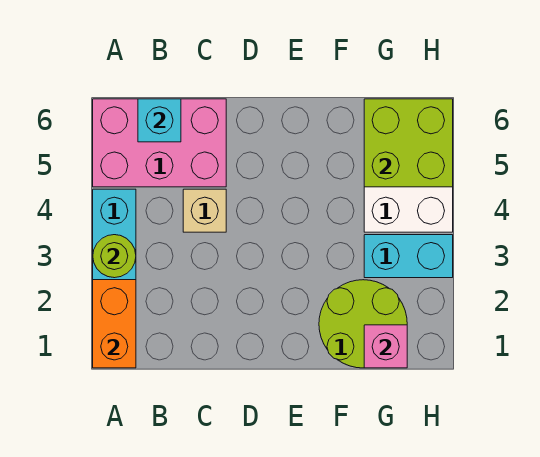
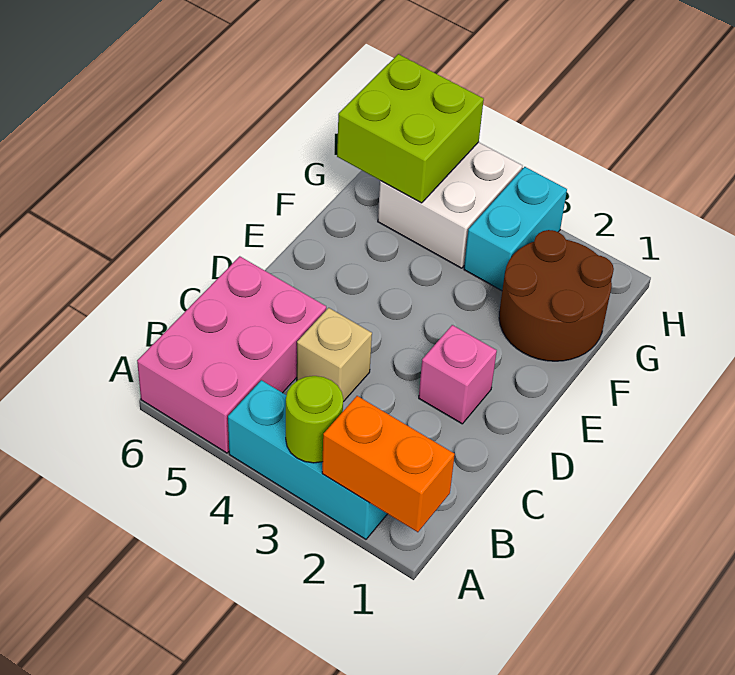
cyan brick B6 level 2 -> none
lime round brick F1:G2 level 1 -> brown round brick F1:G2 level 1
pink brick G1 level 2 -> pink brick D2 level 1

